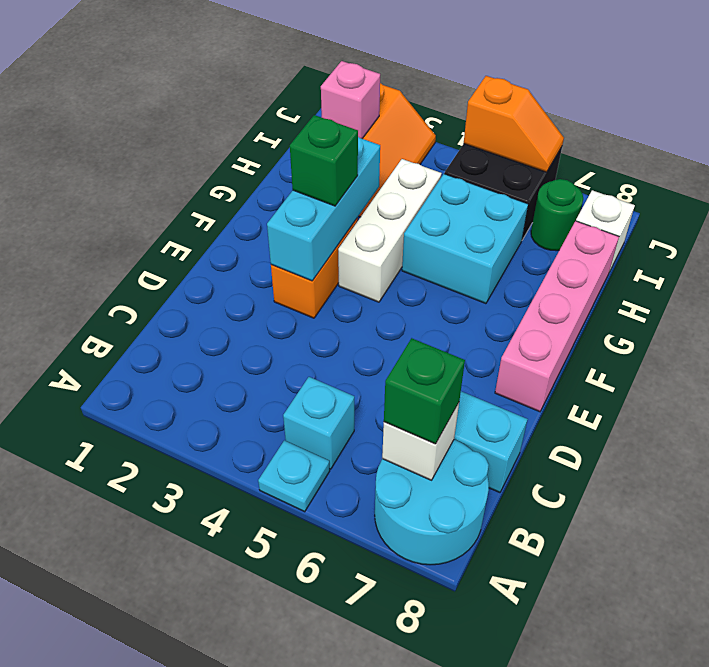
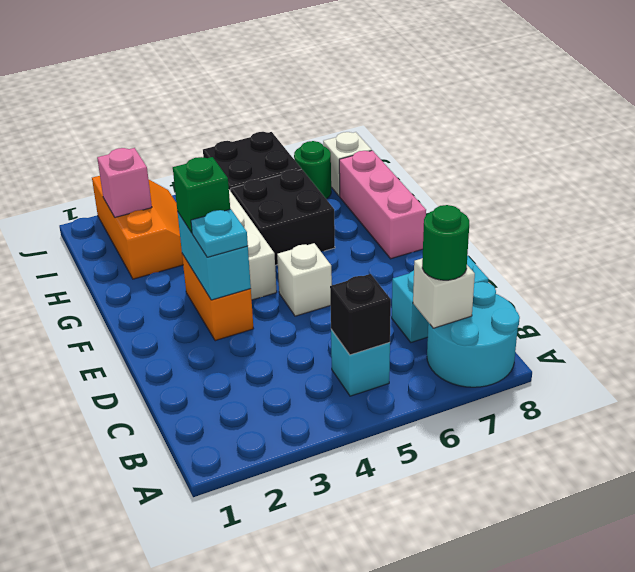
cyan plate A5 level 1 -> cyan plate E3 level 3
none -> black brick B5 level 2
green brick B7 level 3 -> green round brick B7 level 3
cyan brick E3:G3 level 2 -> cyan brick E3:F3 level 2
none -> white brick E5 level 1
pink brick E8:H8 level 1 -> pink brick F8:H8 level 1
cyan brick G5:H6 level 1 -> black brick G5:H6 level 1
orange slope J5:J6 level 2 top 5 -> none

